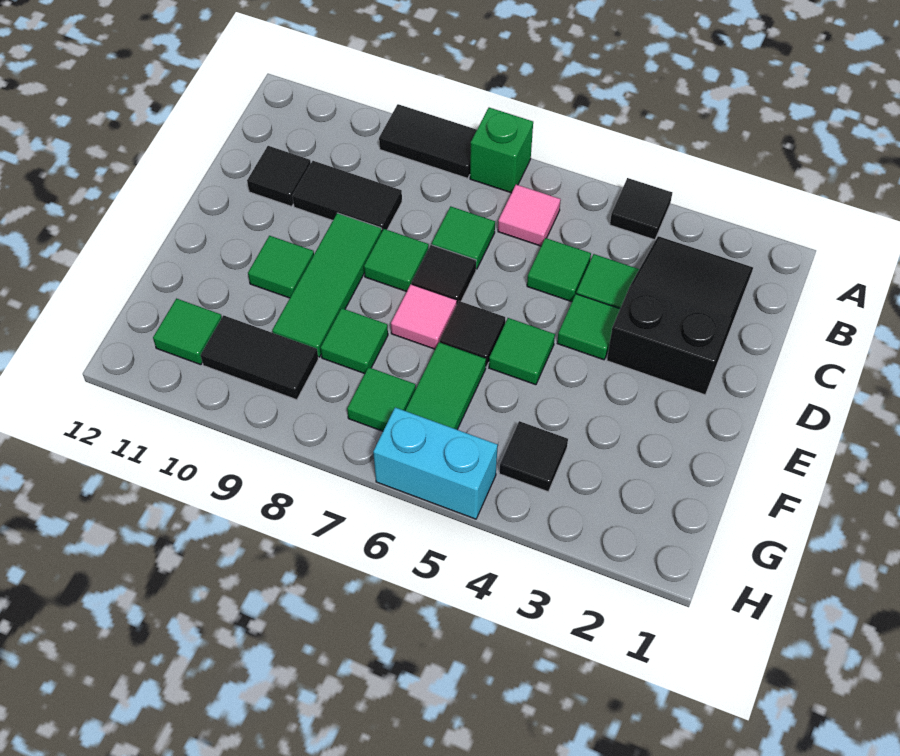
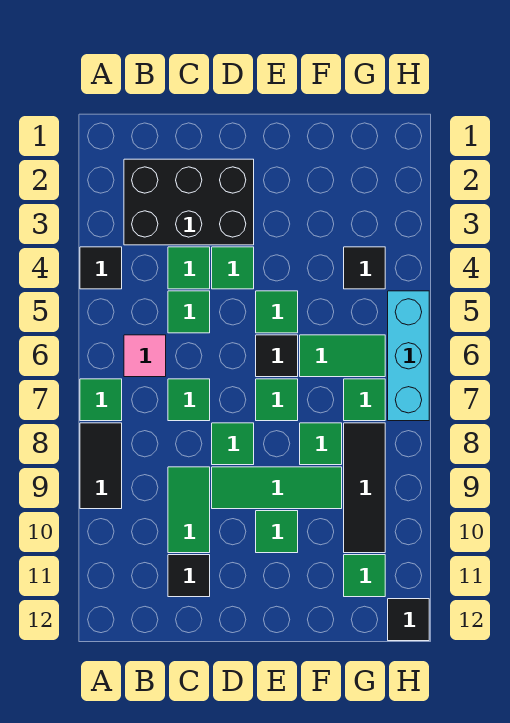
green brick A7 level 1 -> green tile A7 level 1
black slope B2:D3 level 1 top D -> black brick B2:D3 level 1
black tile C9:C10 level 1 -> green tile C9:C10 level 1
black tile D7 level 1 -> black tile H12 level 1
pink tile E7 level 1 -> green tile E7 level 1
black tile G9:G10 level 1 -> black tile G8:G10 level 1
cyan brick H5:H6 level 1 -> cyan brick H5:H7 level 1

